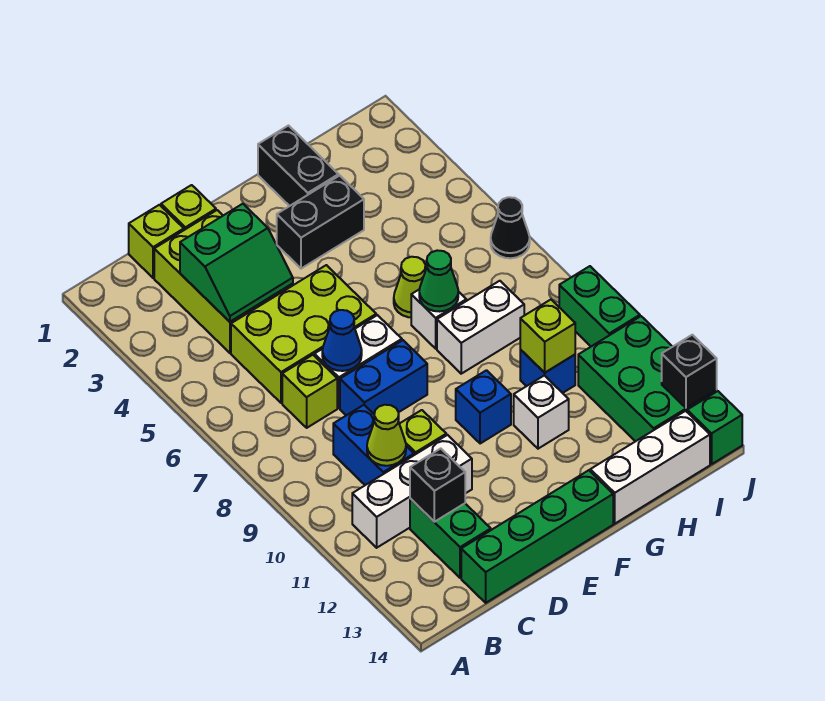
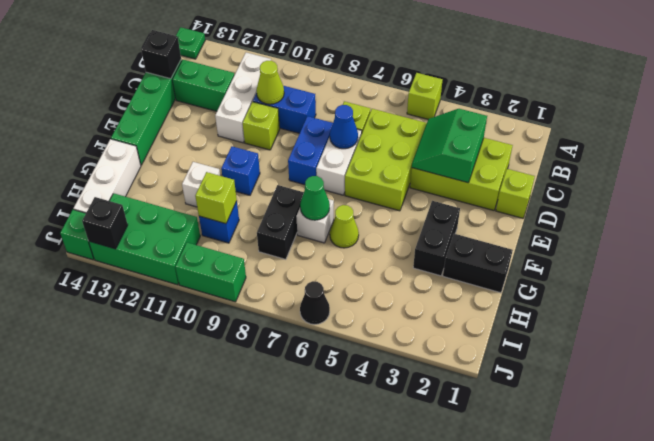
none -> green plate A14 level 1
lime brick C1 level 1 -> lime brick A5 level 1
black brick C12 level 2 -> black brick C14 level 2
white brick G8:H8 level 1 -> black brick G8:H8 level 1

